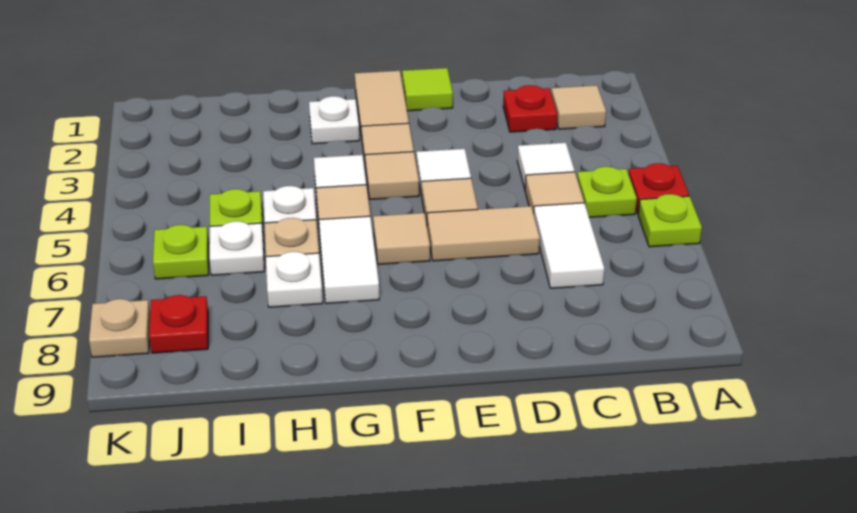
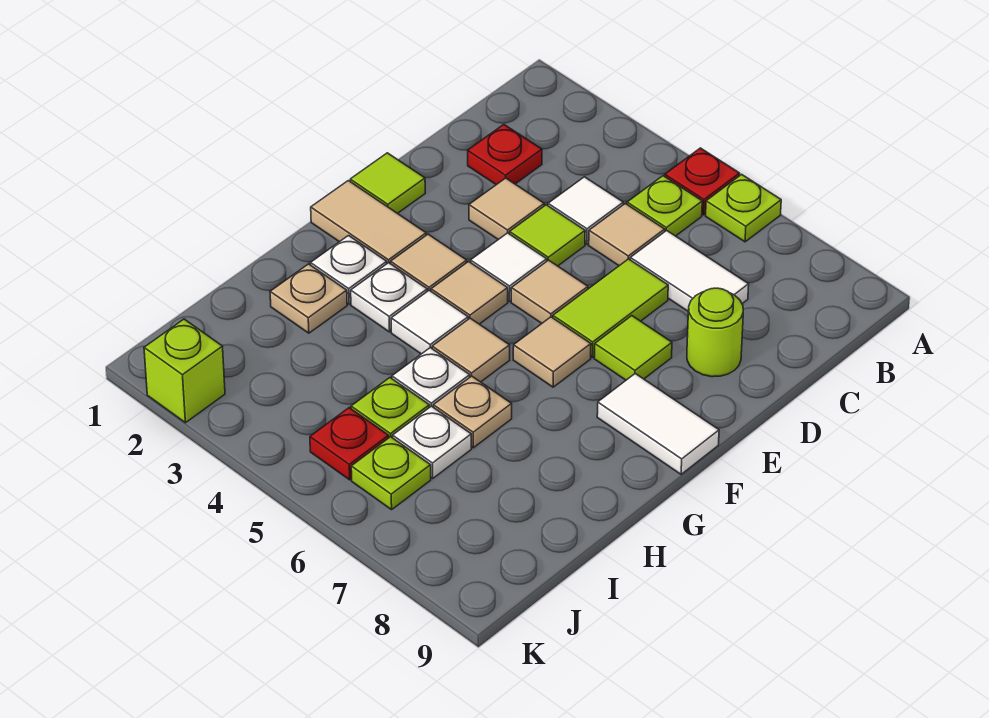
tan tile B2 level 1 -> tan tile D3 level 1
none -> lime tile D4 level 1
tan tile D6:E6 level 1 -> lime tile D6:E6 level 1
none -> lime round brick D8 level 1
none -> lime tile E7 level 1
white tile G6:G7 level 1 -> white tile F8:F9 level 1
white plate H7 level 1 -> white plate G3 level 1
red plate J8 level 1 -> red plate J5 level 1
none -> lime brick K2 level 1
tan plate K8 level 1 -> tan plate H2 level 1

